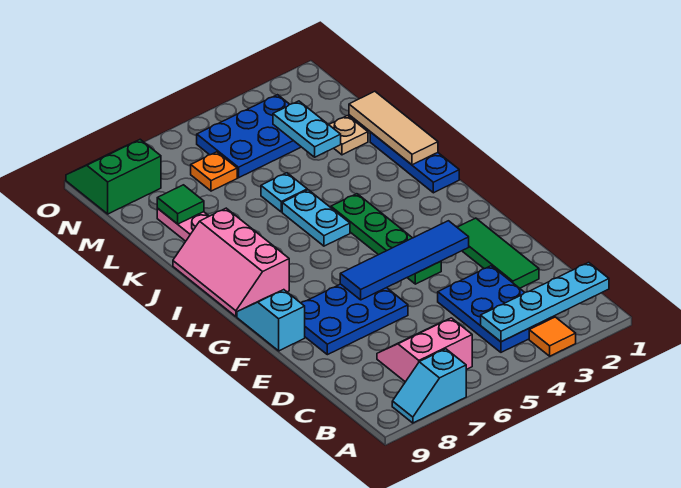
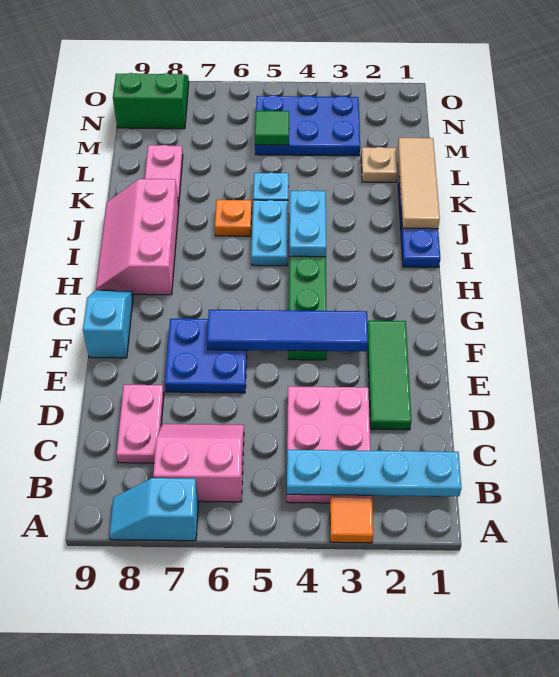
blue plate B3:D4 level 1 -> pink plate B3:D4 level 1
none -> pink plate C8:D8 level 1
blue plate E6:F8 level 1 -> blue plate E6:F7 level 1
cyan plate L3:M3 level 2 -> cyan plate I4:J4 level 2
green tile L8 level 2 -> green tile M5 level 2
orange plate M6 level 1 -> orange plate J6 level 1

